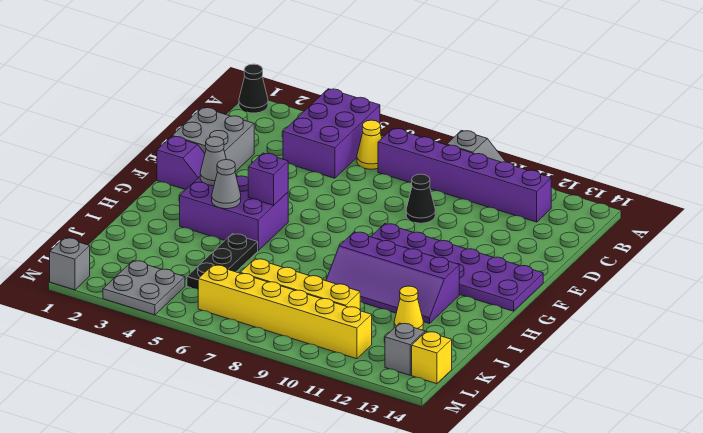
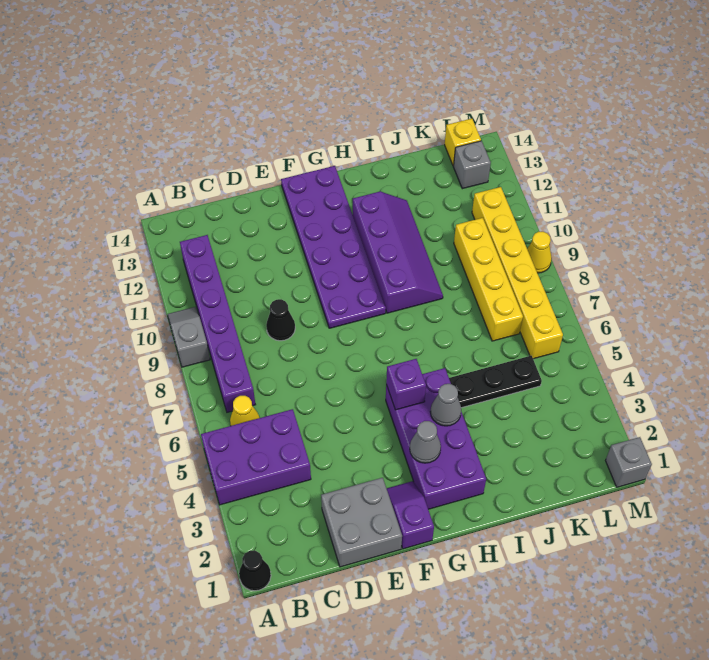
purple brick G3:H5 level 1 -> purple brick G2:H5 level 1
yellow cone J12 level 1 -> yellow cone M9 level 1
grey plate L3:M4 level 1 -> none

